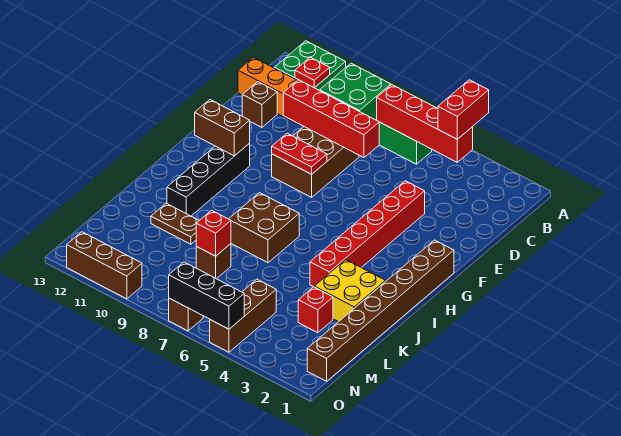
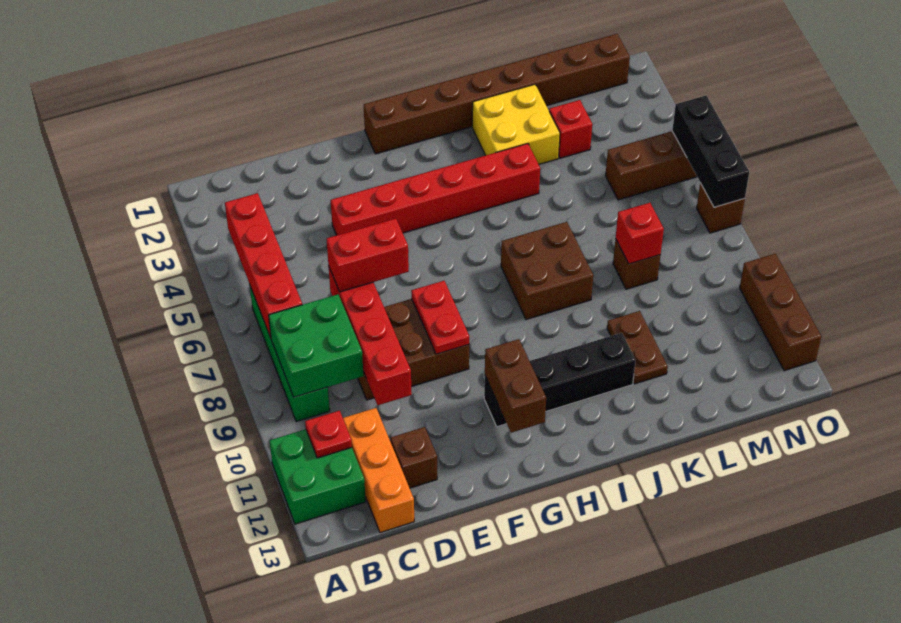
red brick A4:B4 level 3 -> red brick D7:E7 level 3

